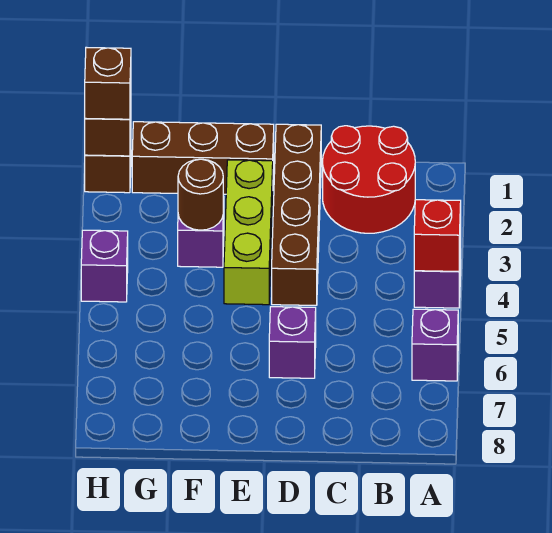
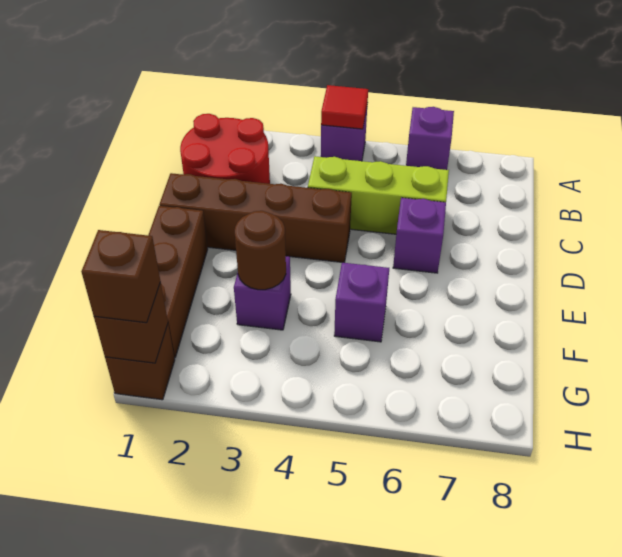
red brick A4 level 2 -> red tile A4 level 2
lime brick E2:E4 level 1 -> lime brick C4:C6 level 1
purple brick H4 level 1 -> purple brick F5 level 1

